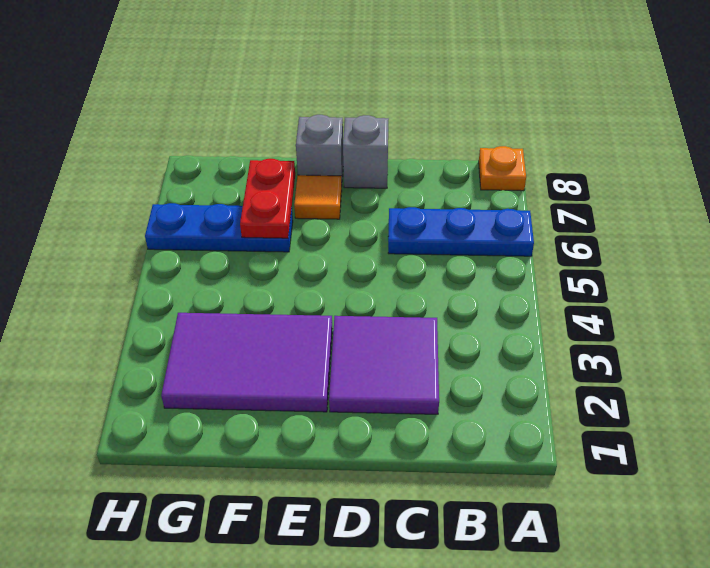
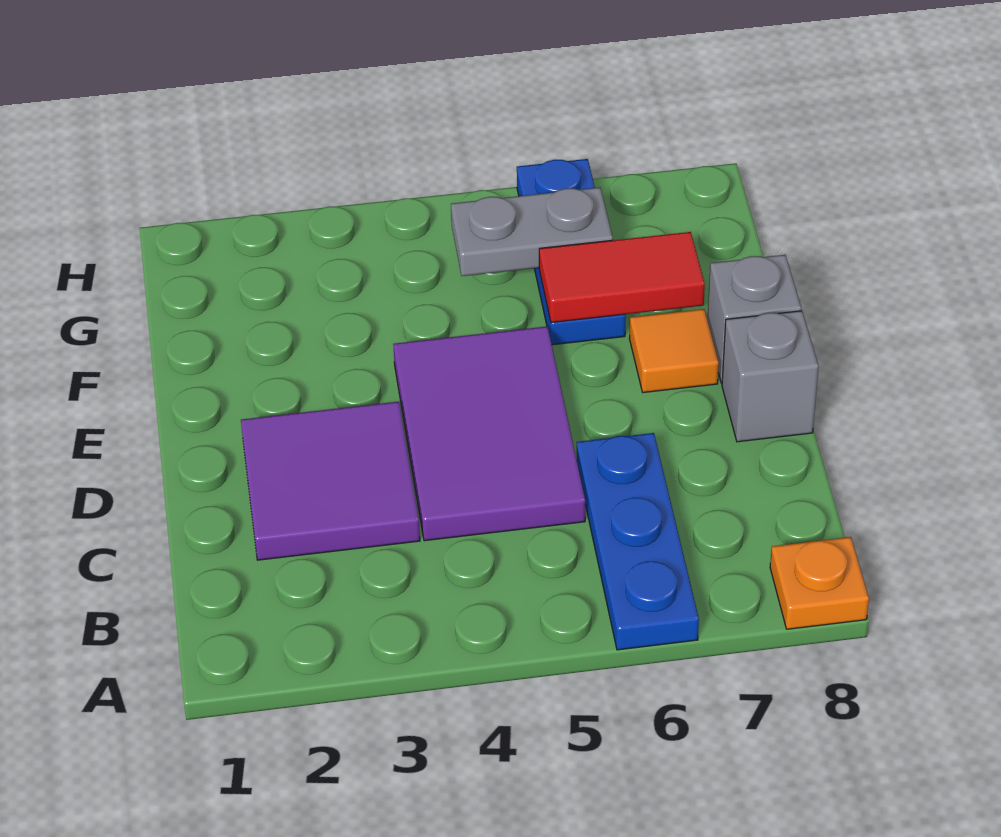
purple tile E2:G3 level 1 -> purple tile C4:E5 level 1
red plate F6:F7 level 2 -> red tile F6:F7 level 2
none -> grey plate G5:G6 level 2

